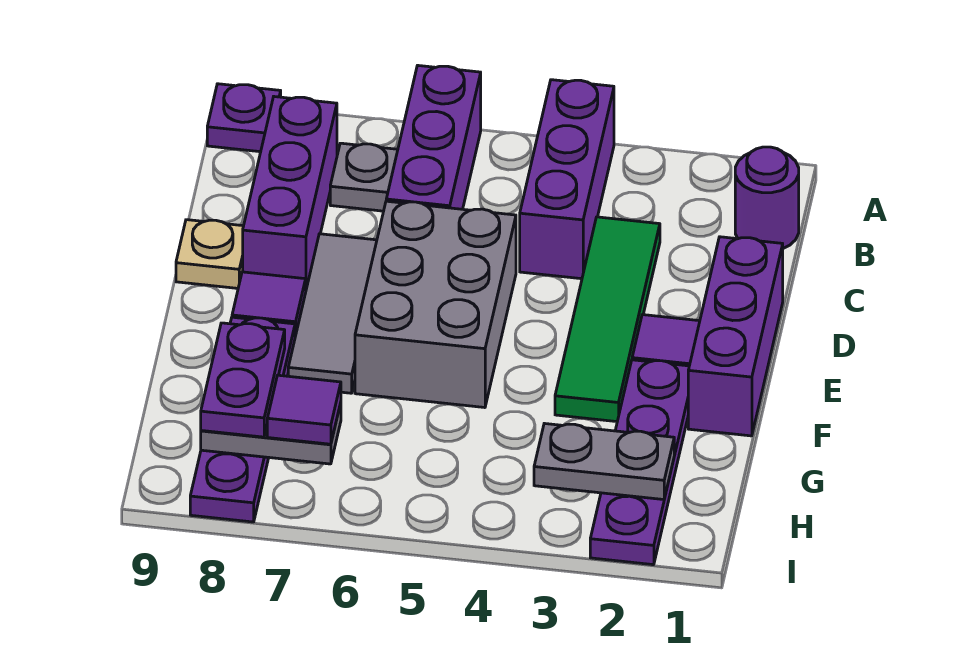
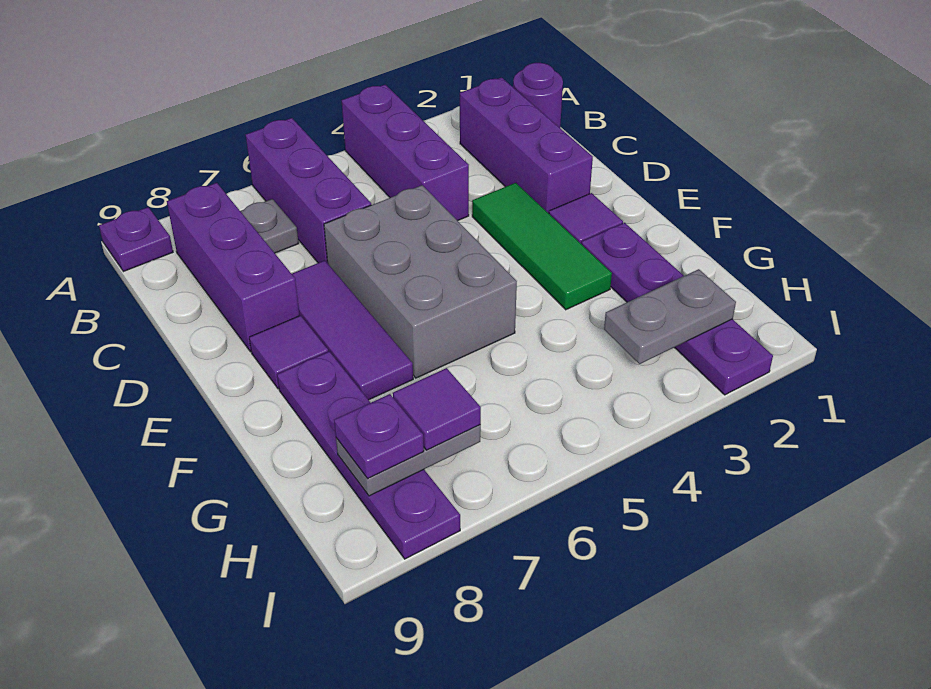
green tile C3:F3 level 1 -> green tile D3:F3 level 1
purple brick D1:F1 level 1 -> purple brick B2:D2 level 1
grey tile D7:F7 level 1 -> purple tile D7:F7 level 1
tan plate D9 level 1 -> none
purple plate G8:H8 level 3 -> purple plate H8 level 3

